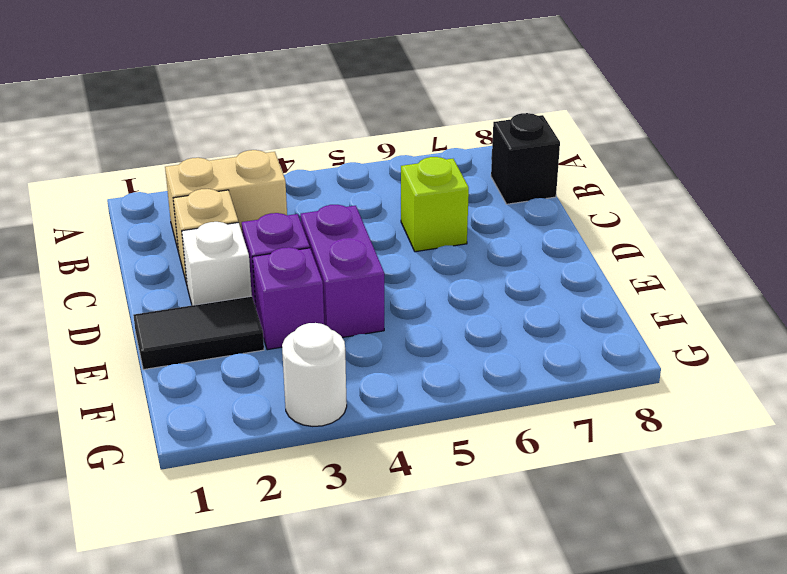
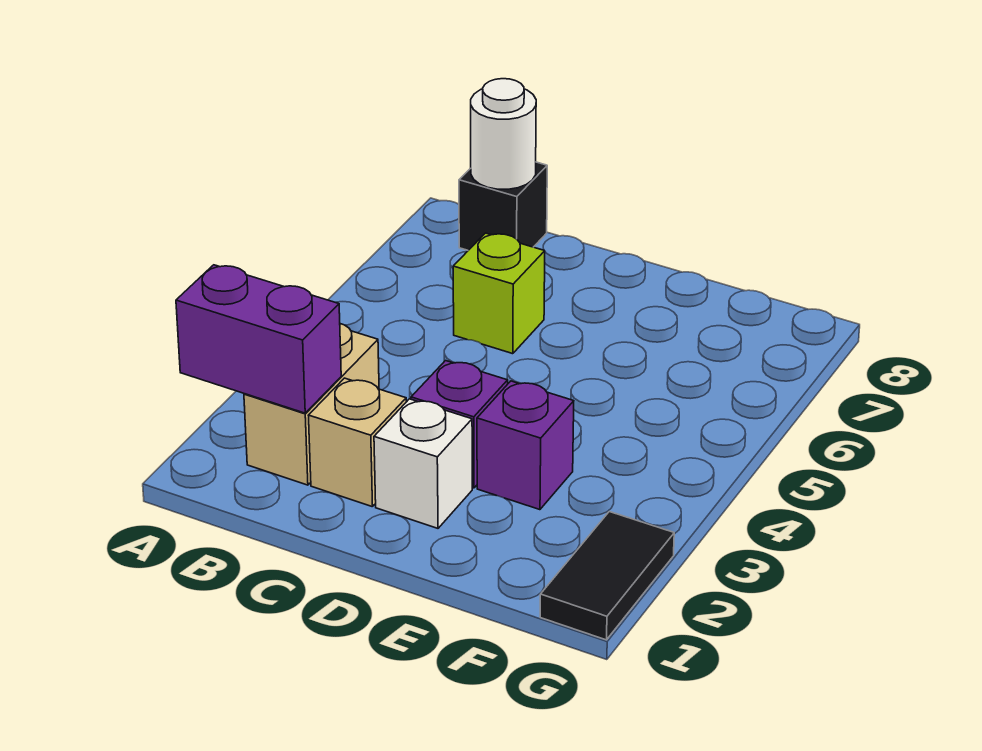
purple brick D4:E4 level 1 -> purple brick A2:B2 level 2
black tile E1:E2 level 1 -> black tile G1:G2 level 1
white round brick G3 level 1 -> white round brick B8 level 2

